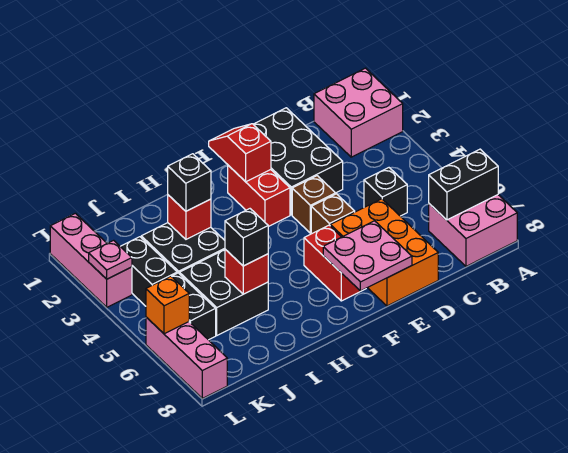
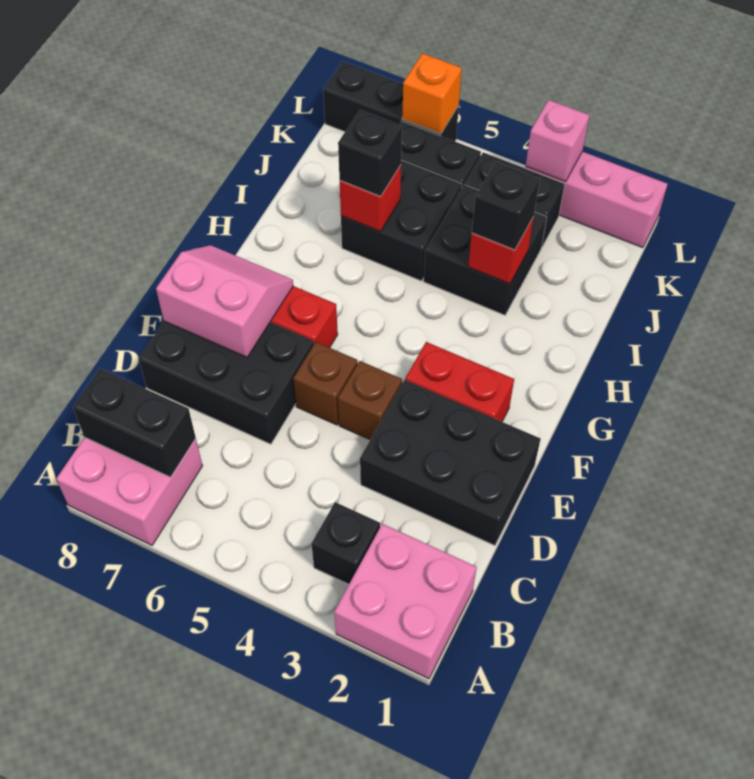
black brick A7:B7 level 2 -> black brick B7:B8 level 2
black brick C5 level 1 -> black brick B3 level 1
orange brick D6:E8 level 1 -> black brick D6:E8 level 1
pink plate E7:F8 level 2 -> pink slope E7:F8 level 2 top E
red slope F1:F2 level 2 top 2 -> none
pink plate L3 level 2 -> pink brick L3 level 2
pink brick L6:L8 level 1 -> black brick L6:L8 level 1

